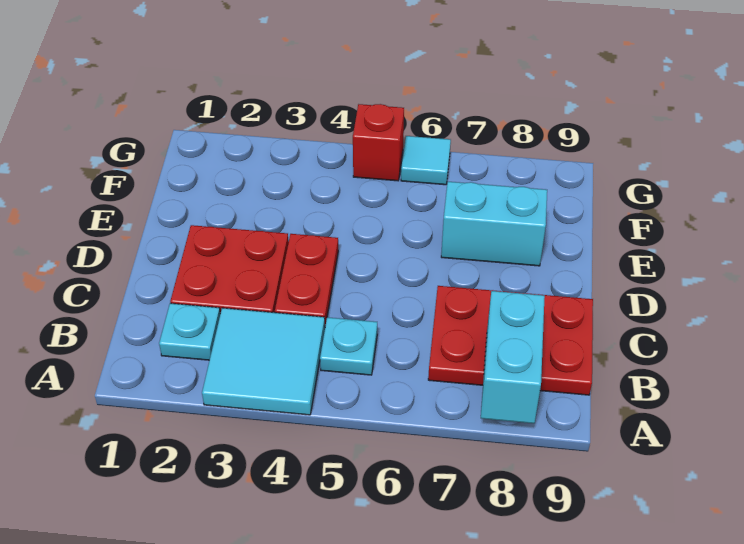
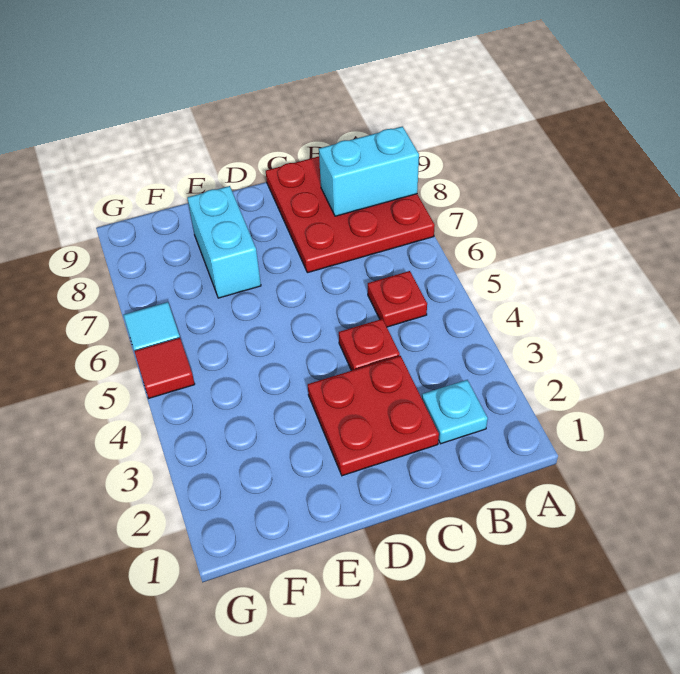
cyan tile A3:B4 level 1 -> none
cyan plate B5 level 1 -> red plate B5 level 1
red plate B7:C9 level 1 -> red plate A7:C9 level 1
red plate C4:D4 level 1 -> red plate C4 level 1
red brick G5 level 1 -> red tile G5 level 1

